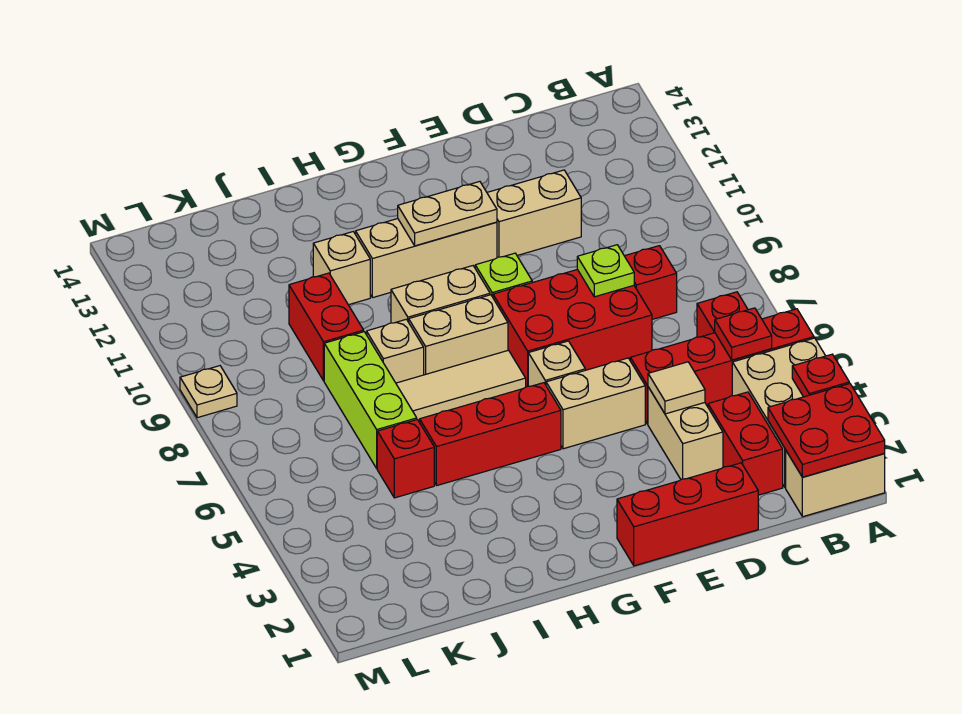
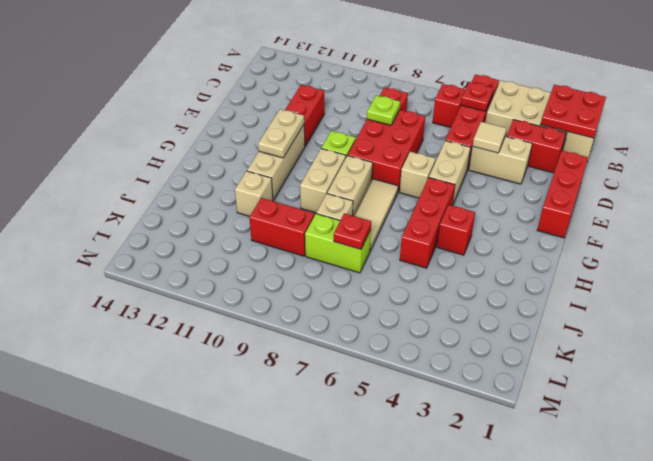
red plate A3 level 2 -> red plate J7 level 2
tan brick D11:E11 level 1 -> red brick D11:E11 level 1
red brick J5 level 1 -> red brick H4 level 1
lime brick J6:J8 level 1 -> lime brick J7:J8 level 1
tan plate M9 level 1 -> none

